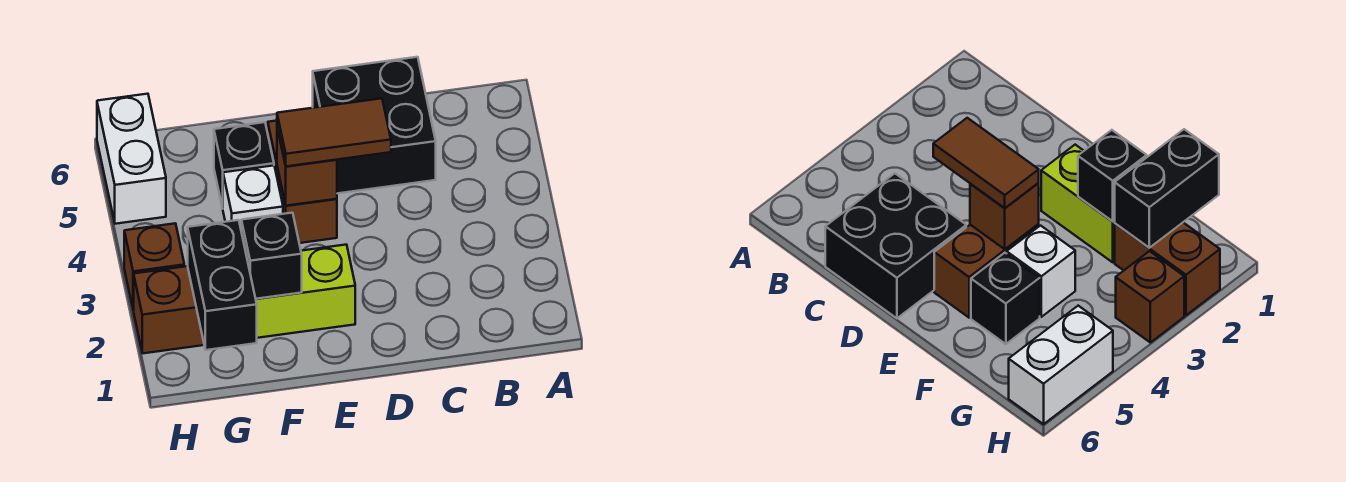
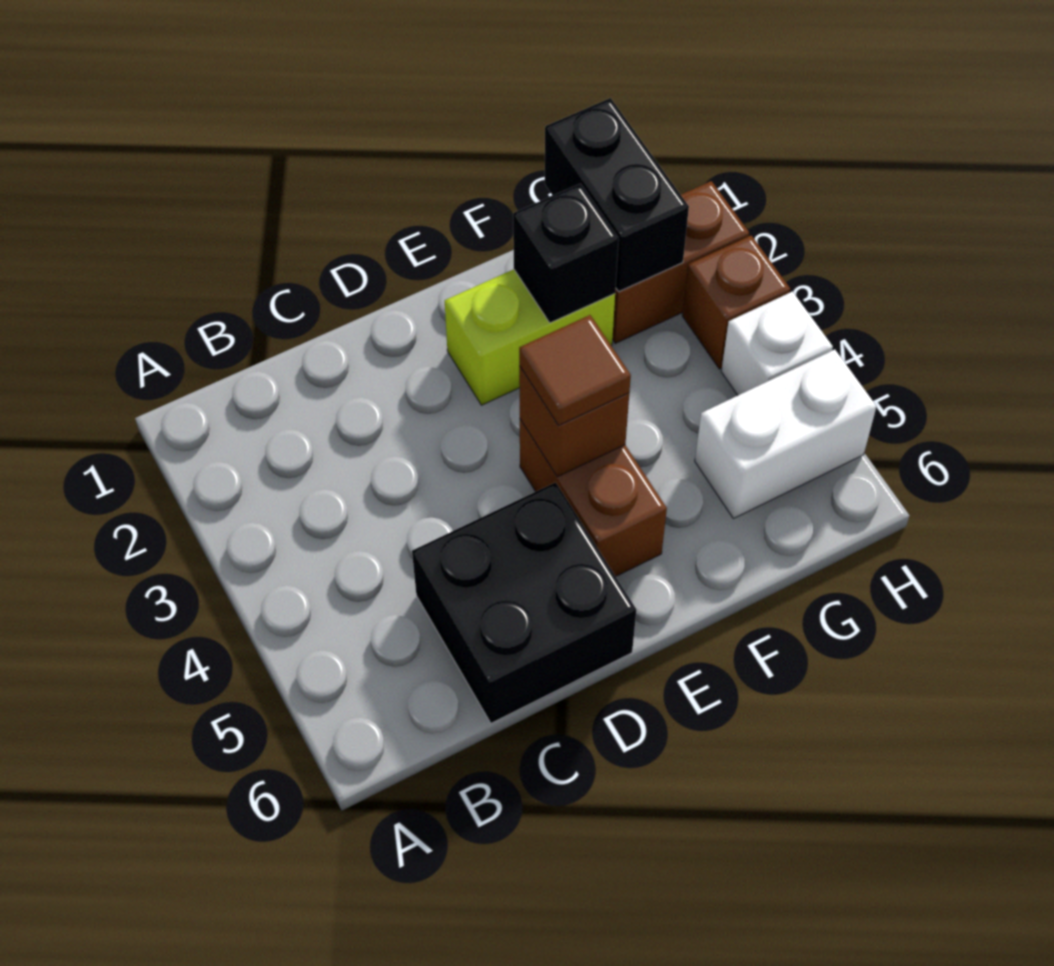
brown tile D4:E4 level 3 -> brown tile E4 level 3
white brick F4 level 1 -> white brick H4 level 1
black brick F5 level 1 -> none
white brick H5:H6 level 1 -> white brick G5:H5 level 1

